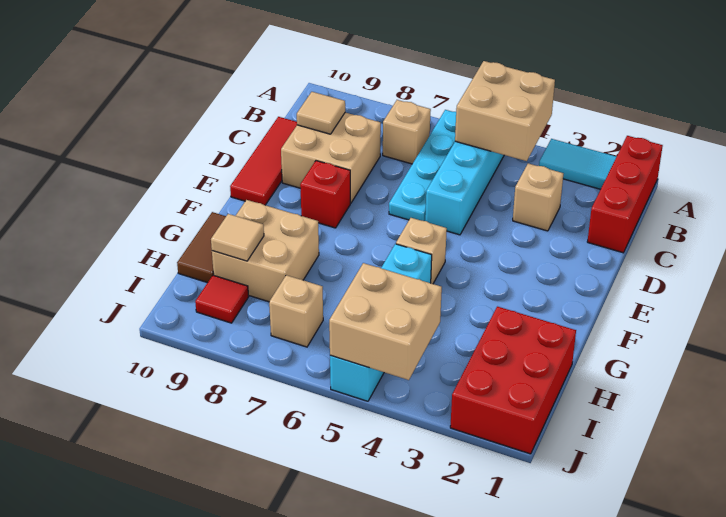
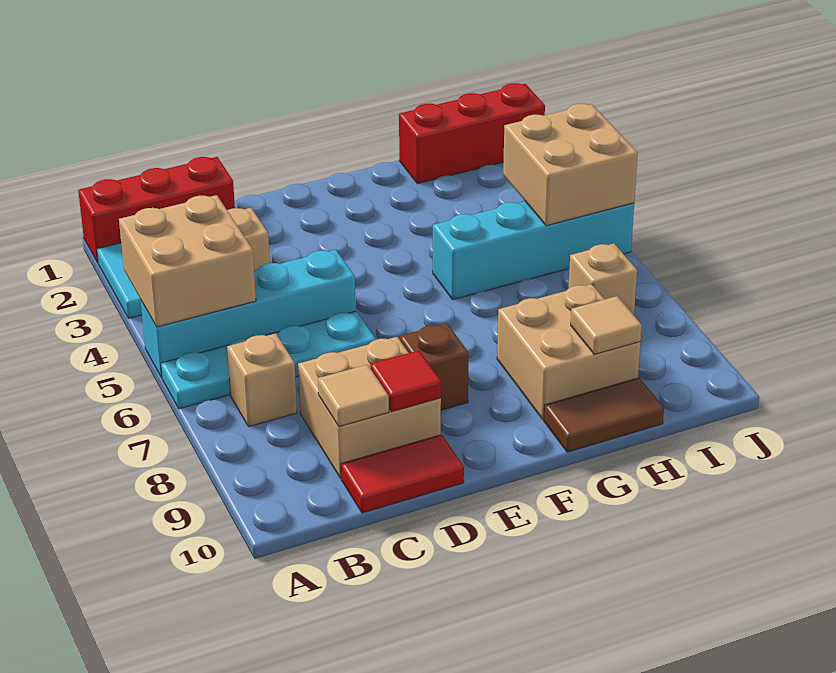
red tile C10:E10 level 1 -> red tile C10:D10 level 1
red brick E8 level 1 -> brown brick E8 level 1
tan brick F5 level 1 -> none
red brick H1:J2 level 1 -> red brick H1:J1 level 1
red tile I9 level 1 -> red tile D9 level 2

